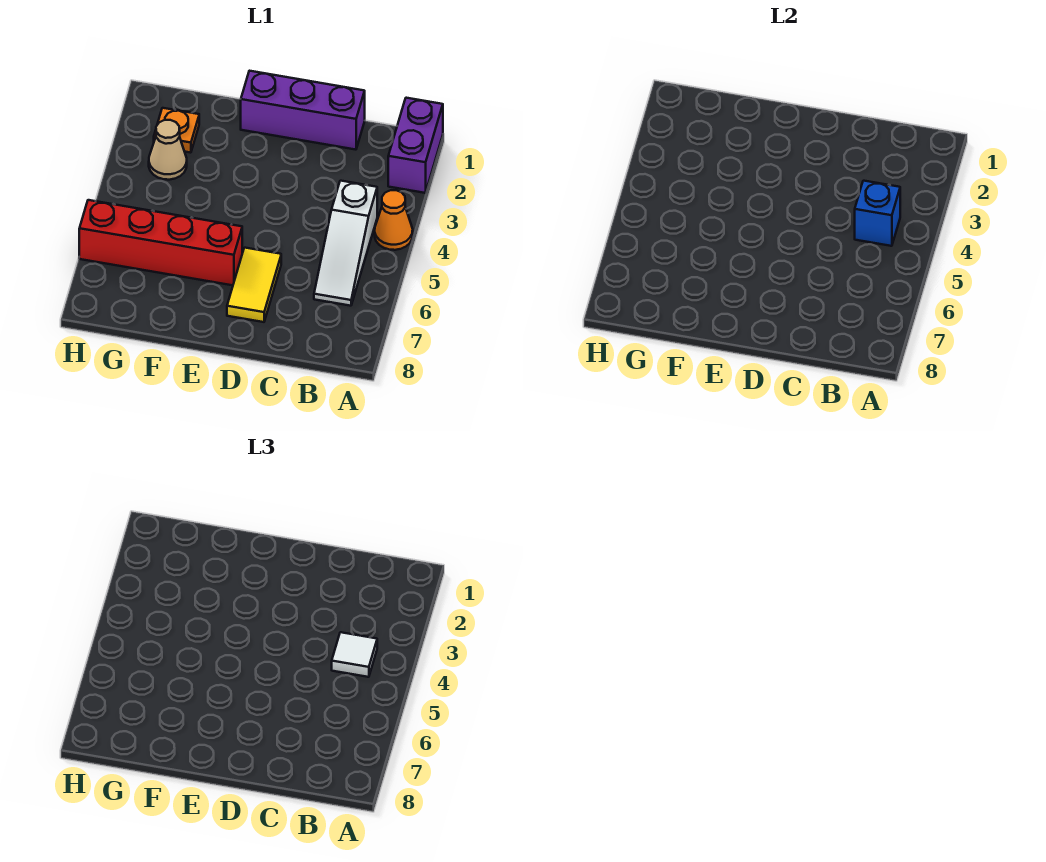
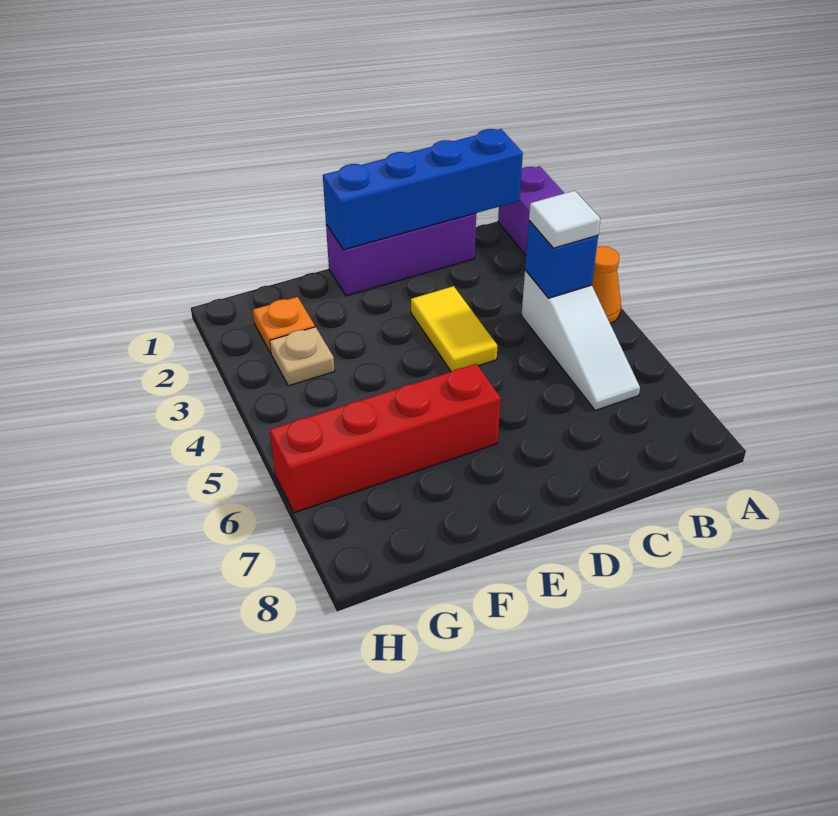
none -> blue brick B1:E1 level 2
yellow tile D6:D7 level 1 -> yellow tile D3:D4 level 1
tan cone G3 level 1 -> tan plate G3 level 1

